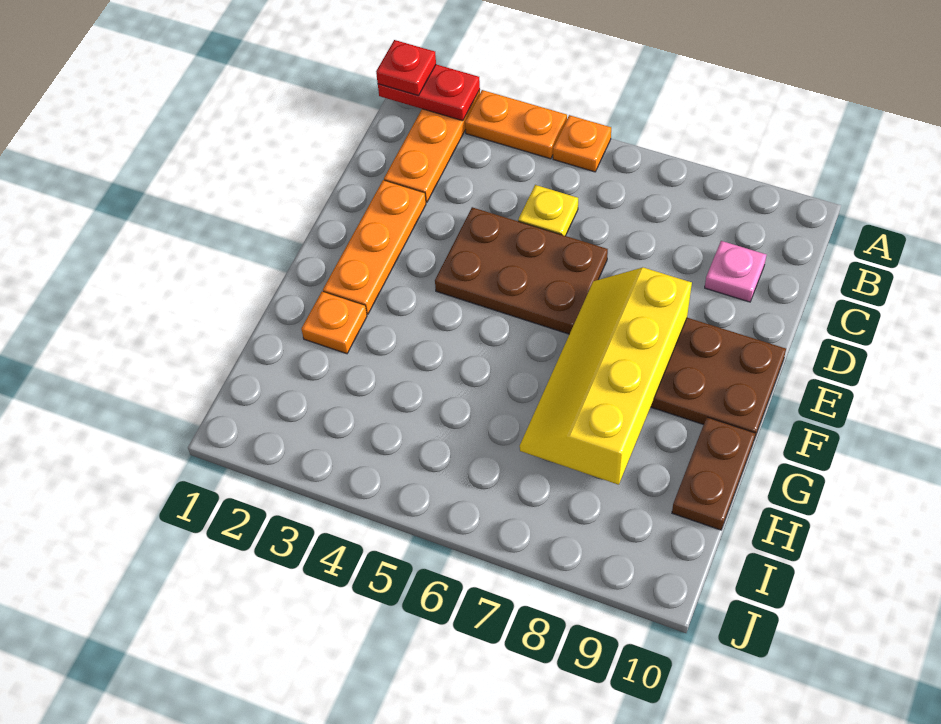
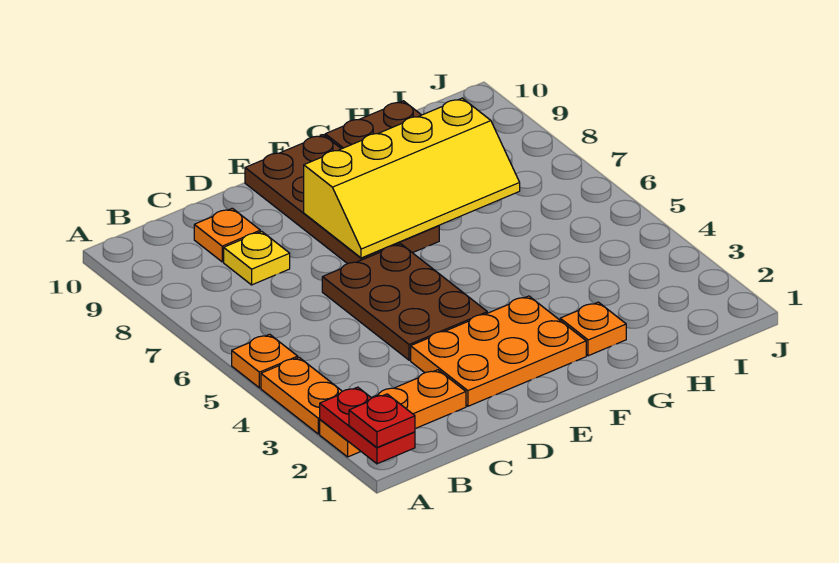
yellow plate C5 level 1 -> yellow plate C8 level 1
pink plate C9 level 1 -> orange plate C9 level 1
orange plate D2:F2 level 1 -> orange plate D2:F3 level 1

